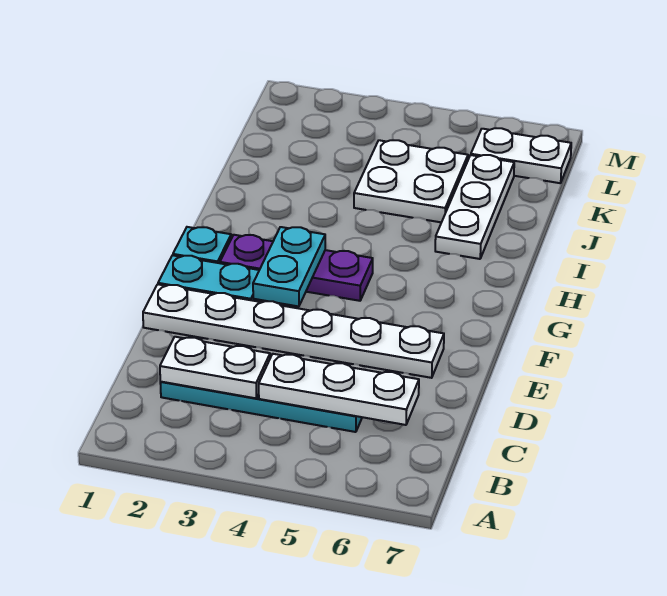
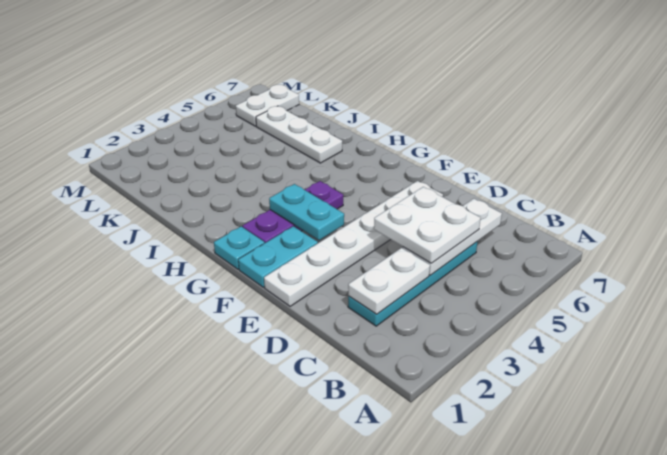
white plate J4:K5 level 1 -> white plate C4:D5 level 3

